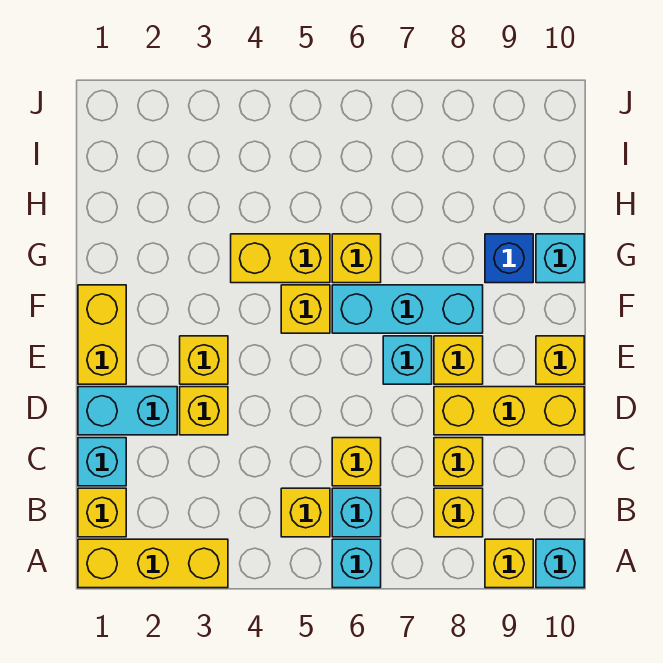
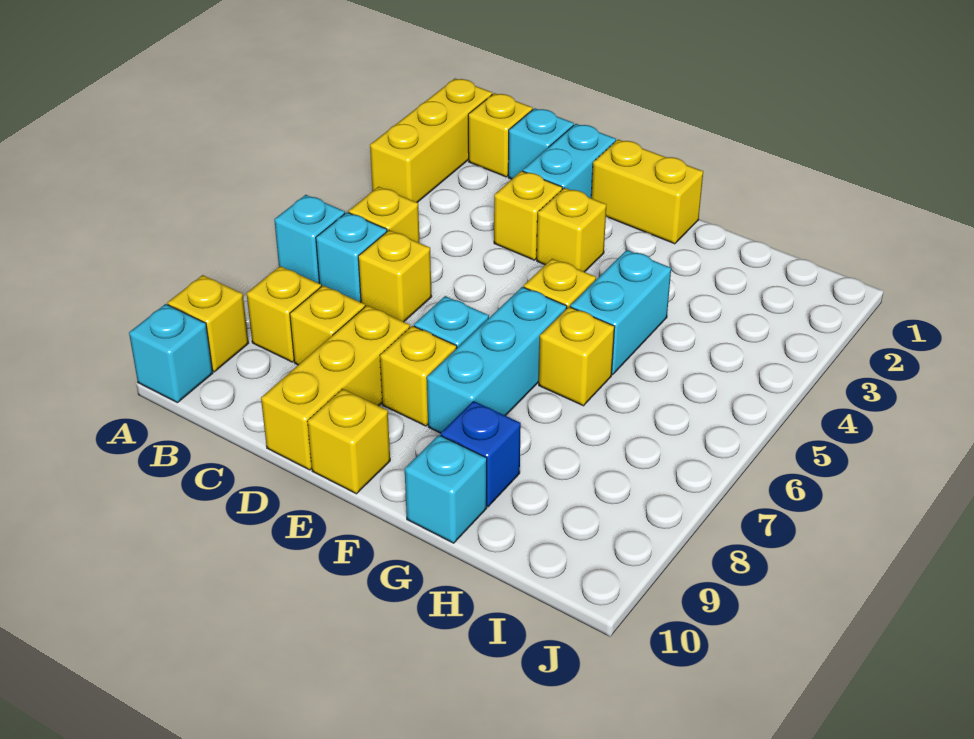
yellow brick G4:G5 level 1 -> cyan brick G4:G5 level 1

